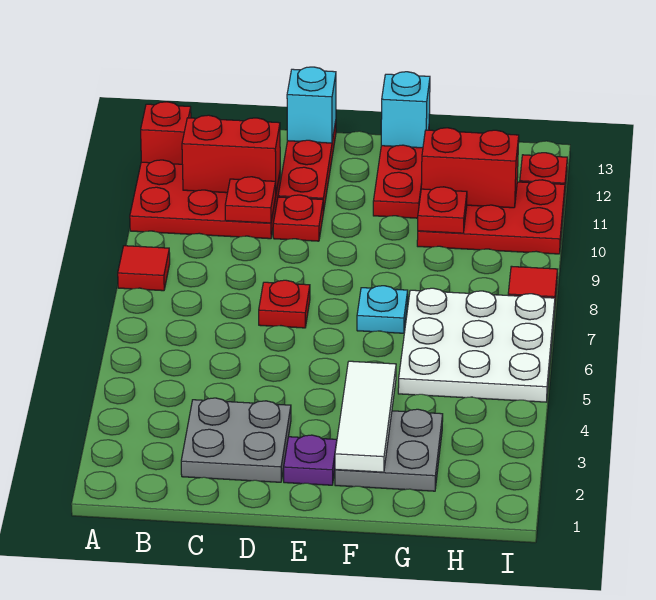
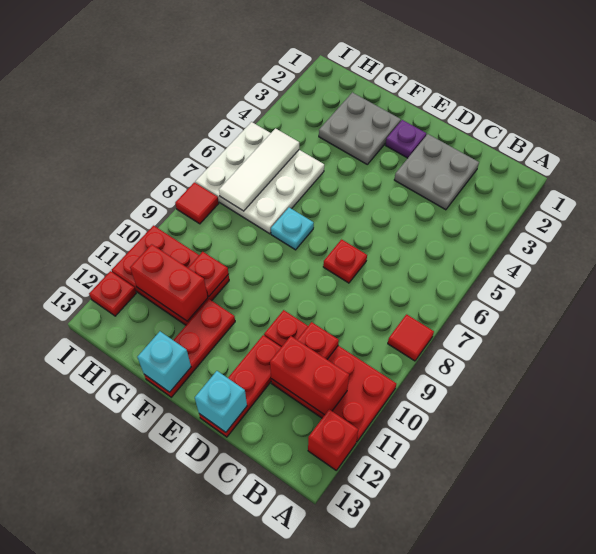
white tile F2:F4 level 2 -> white tile H5:H7 level 2

